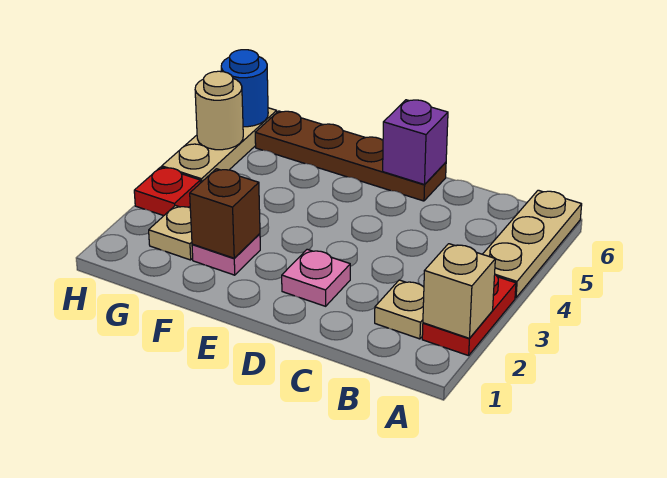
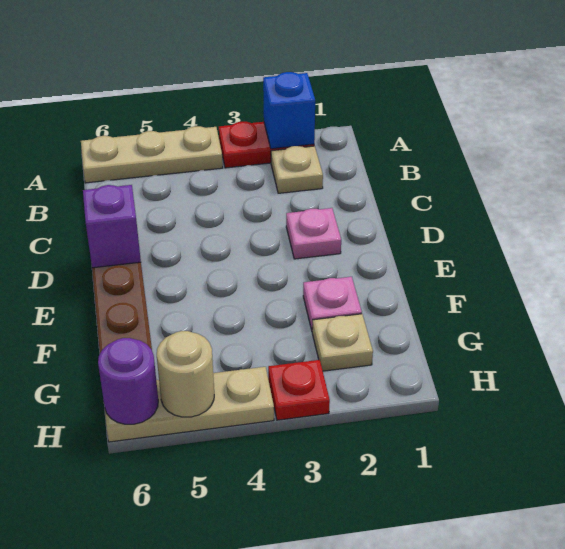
tan brick A2 level 2 -> blue brick A2 level 2
brown brick F2 level 2 -> none
blue round brick H6 level 2 -> purple round brick H6 level 2

